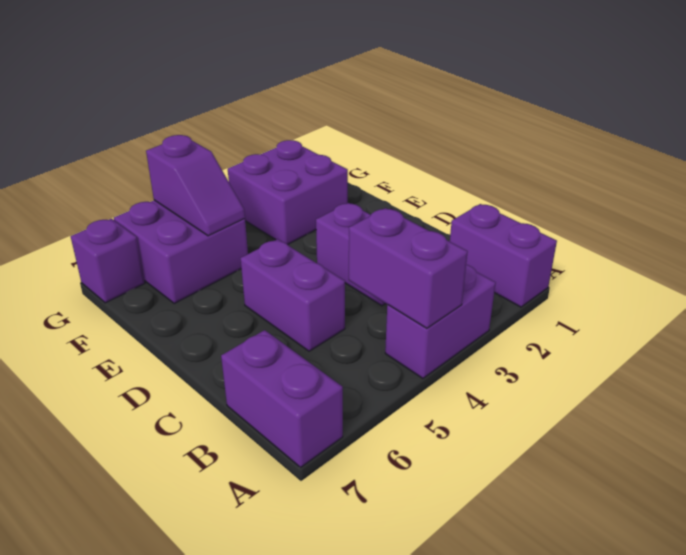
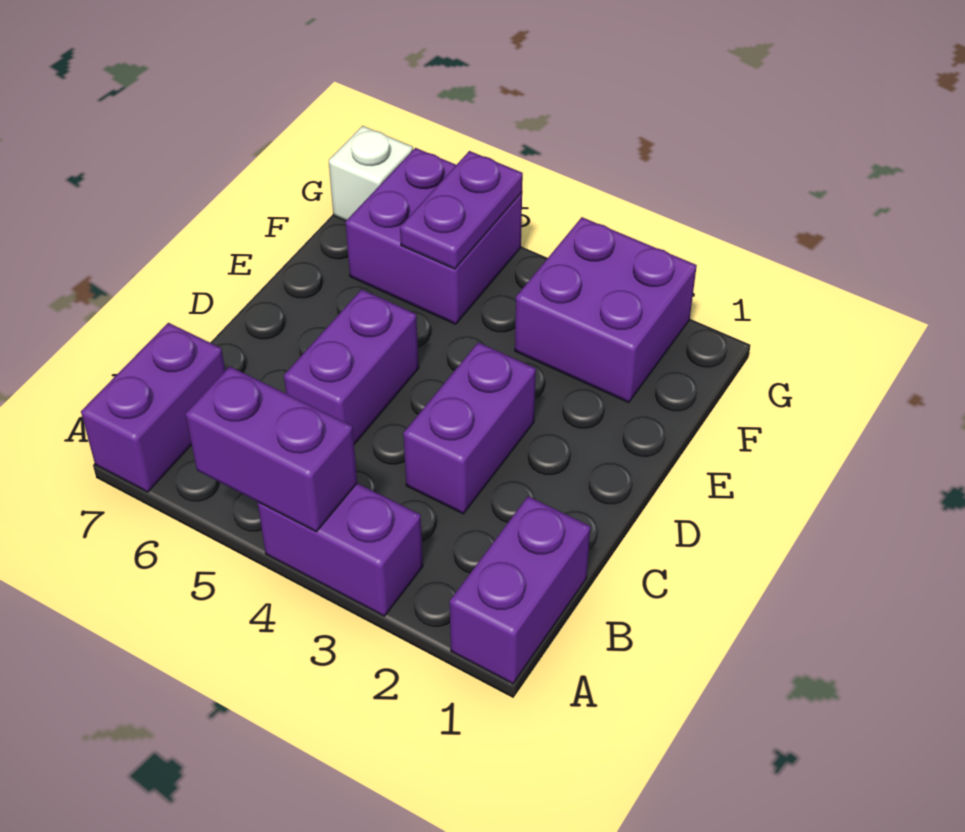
purple brick A4:B4 level 2 -> purple brick A4:A5 level 2
purple slope F5:G5 level 2 top G -> purple plate F5:G5 level 2
purple brick G7 level 1 -> white brick G7 level 1

